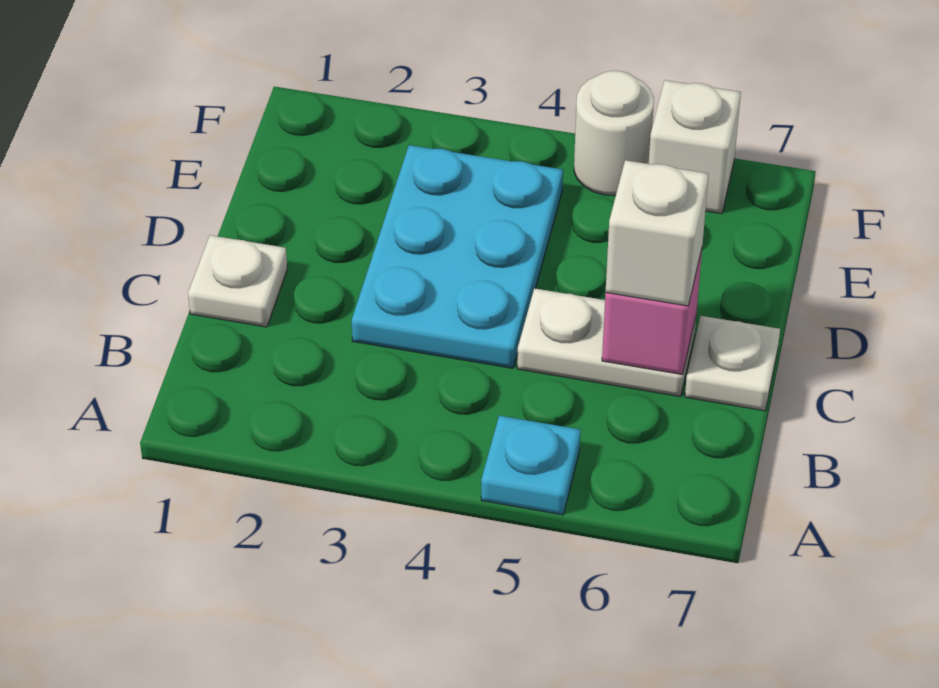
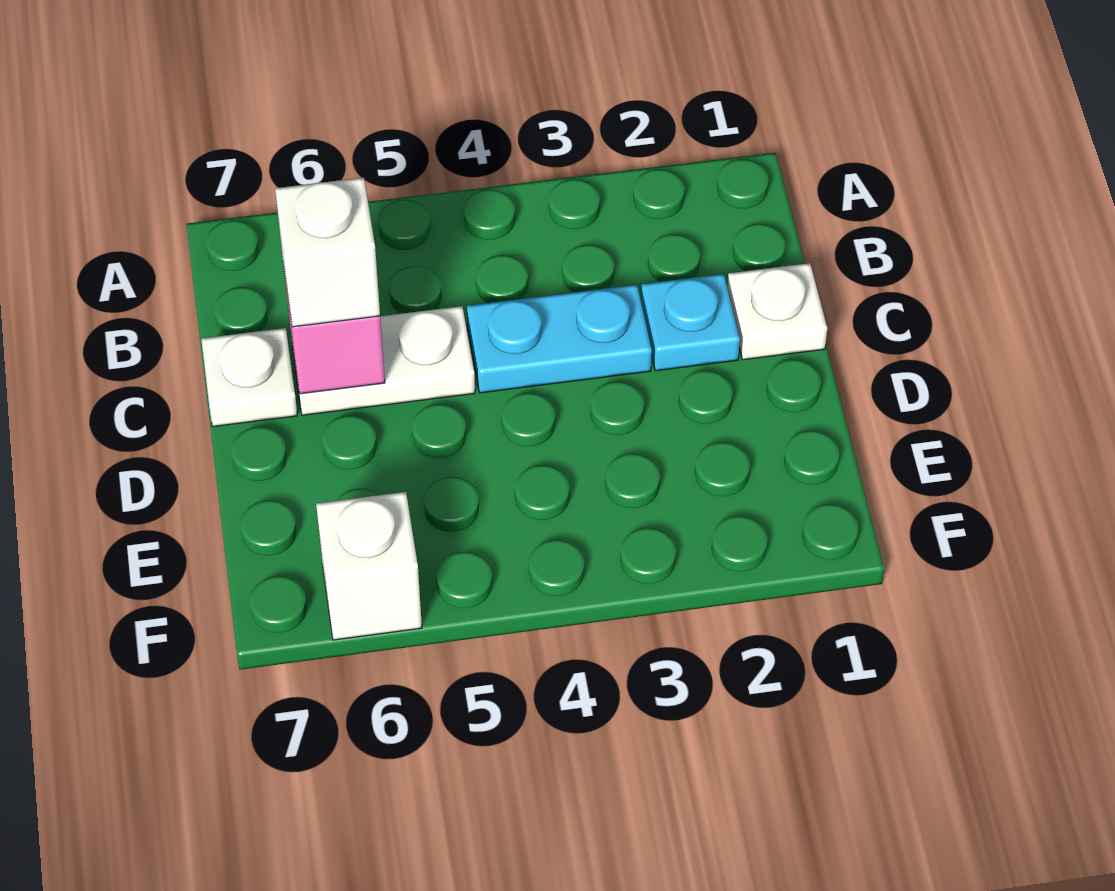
cyan plate A5 level 1 -> cyan plate C2 level 1
cyan plate C3:E4 level 1 -> cyan plate C3:C4 level 1
white round brick F5 level 1 -> none

